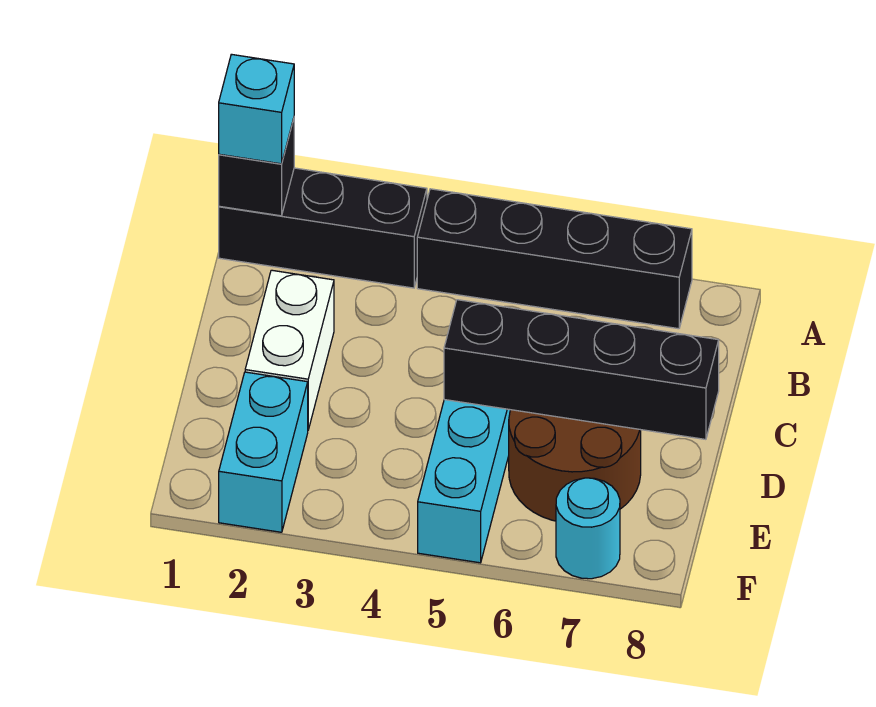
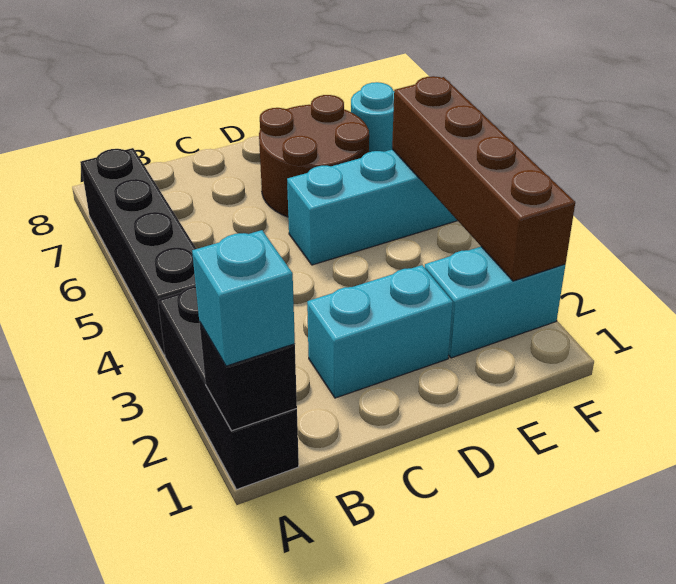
white brick C2:D2 level 1 -> cyan brick C2:D2 level 1
black brick D5:D8 level 2 -> none
none -> brown brick F2:F5 level 2

